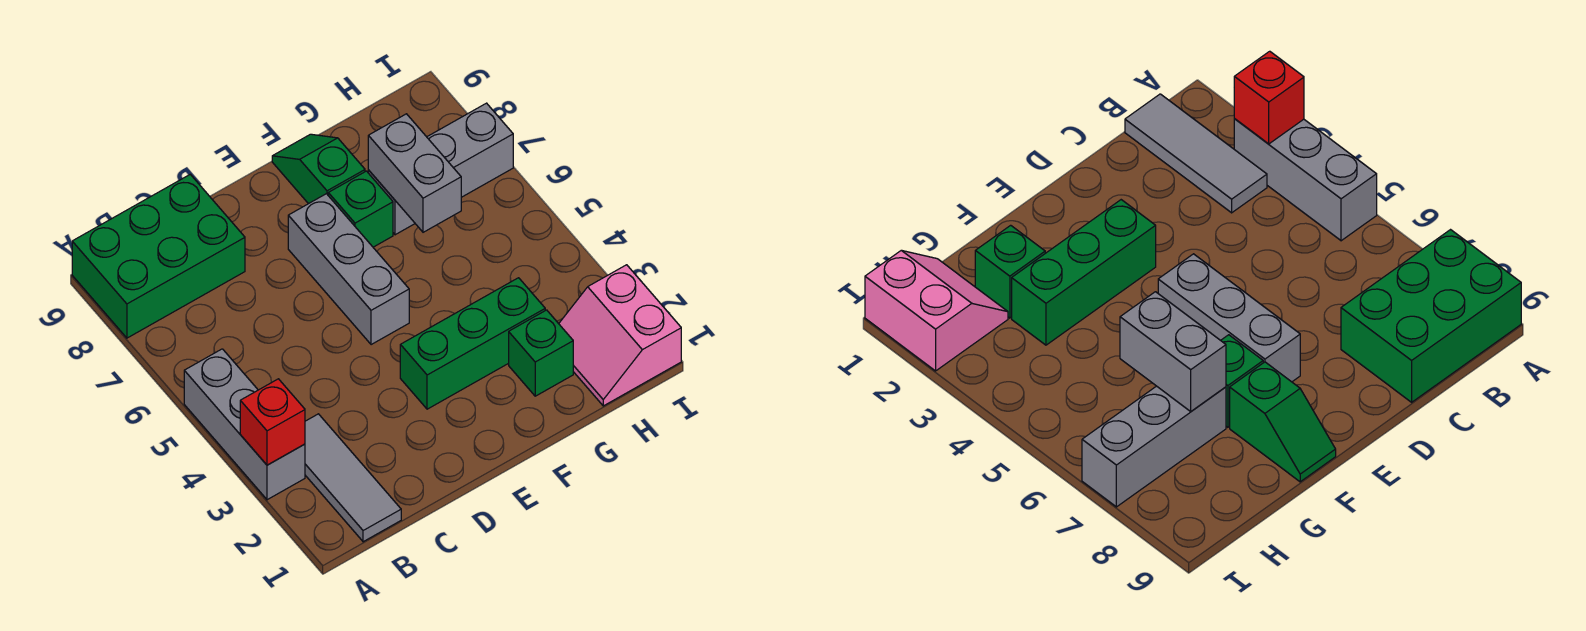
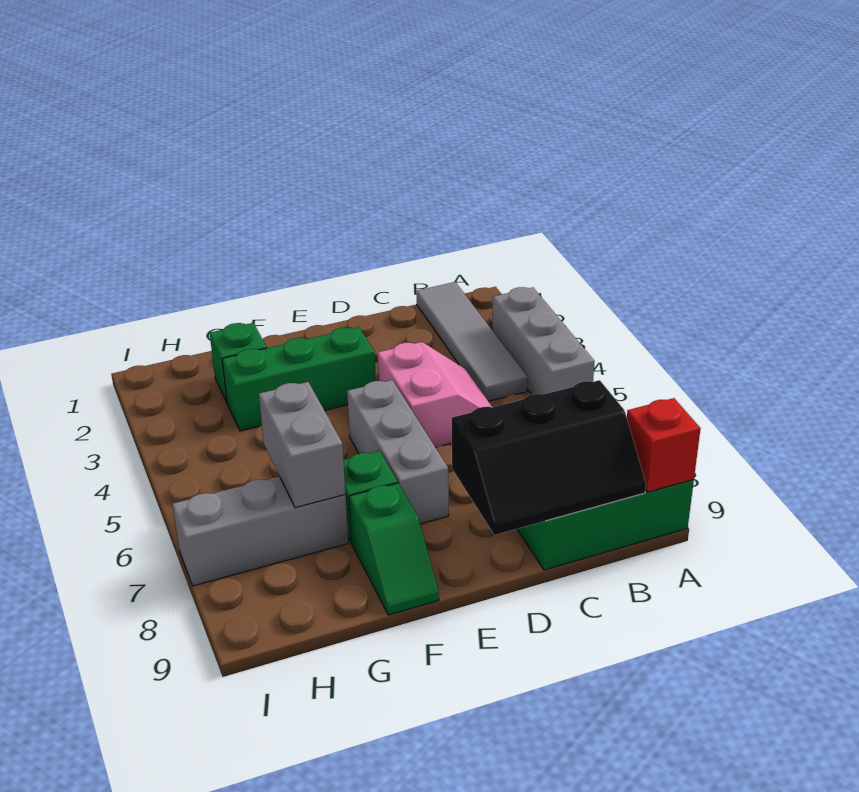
red brick A3 level 2 -> red brick A9 level 2
grey tile B1:B3 level 1 -> grey tile B1:B4 level 1
none -> black slope B8:D9 level 2 top 8
pink slope H1:I2 level 1 top I -> pink slope C4:D5 level 1 top D

